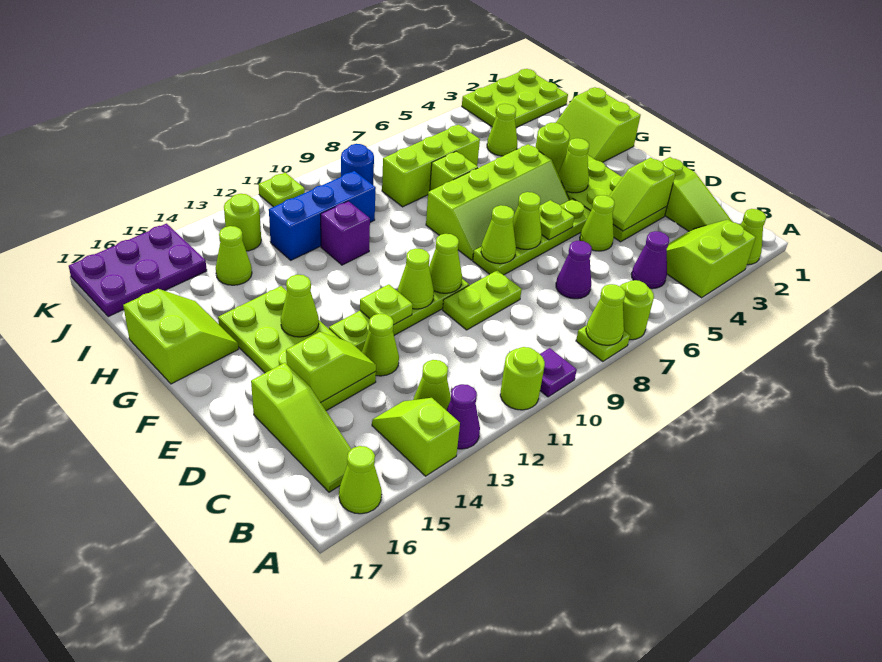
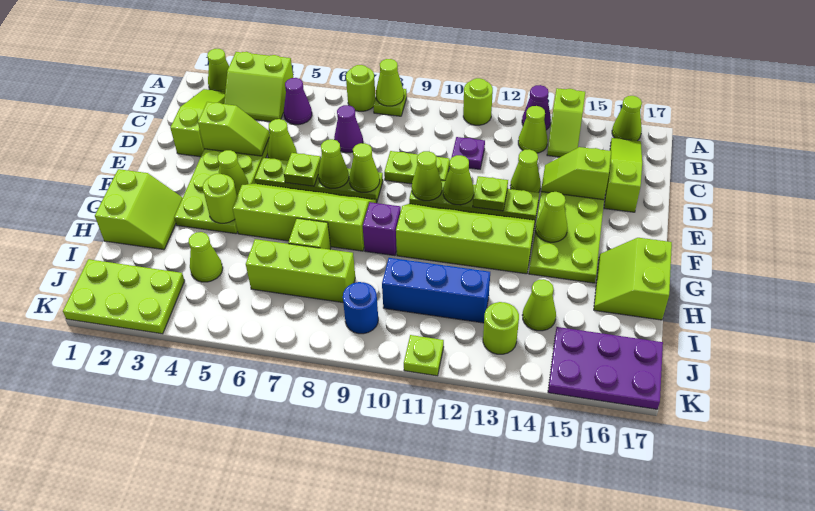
purple plate A10 level 1 -> purple plate C11 level 1
none -> lime slope F10:G13 level 1 top G
purple brick H11 level 1 -> purple brick G9 level 1

